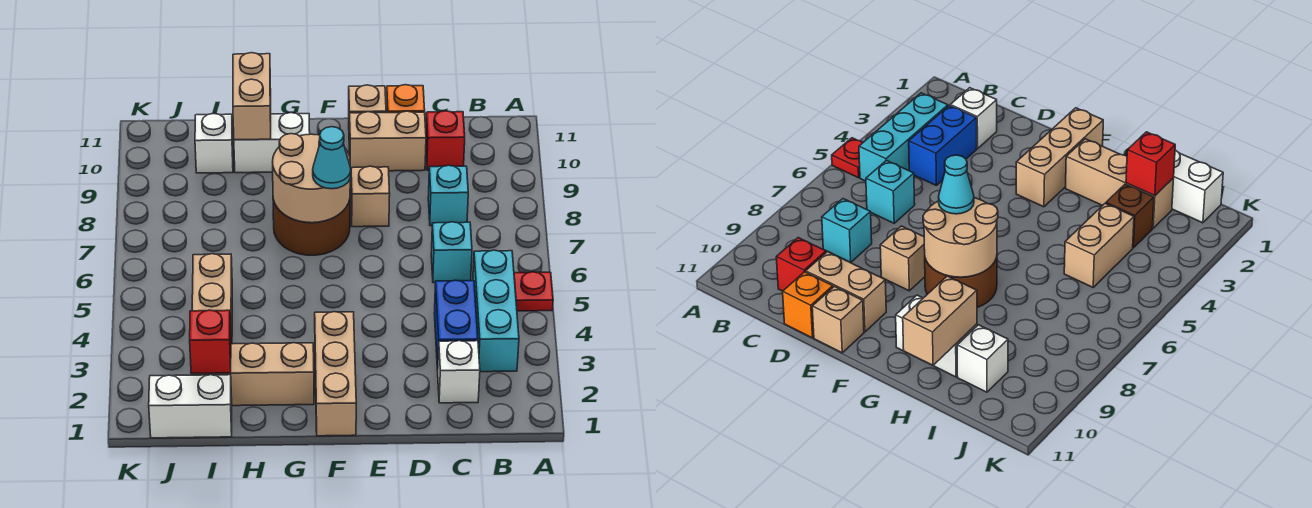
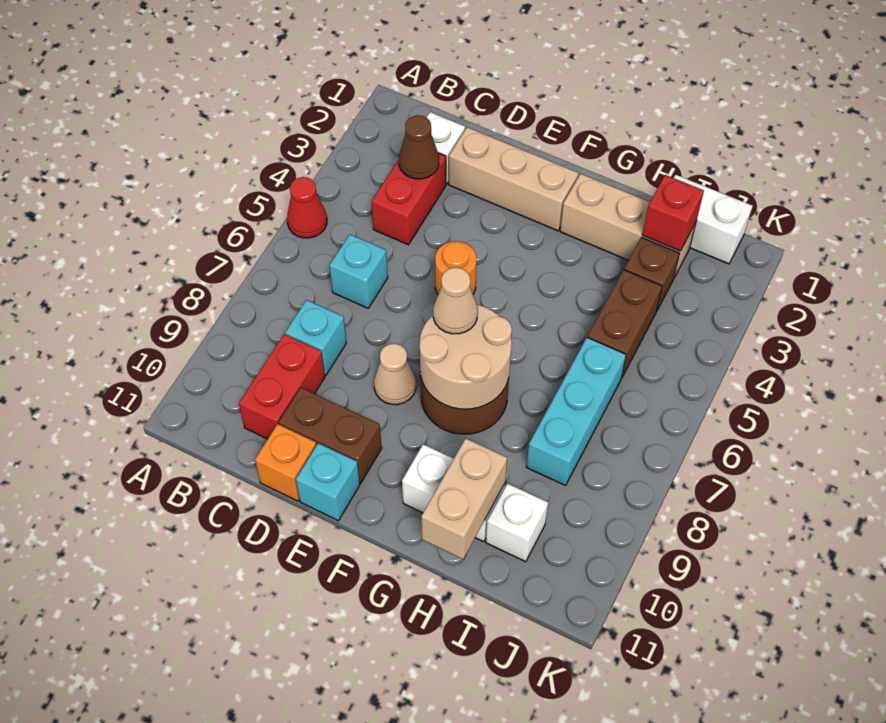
red plate A5 level 1 -> red cone A5 level 1
cyan brick B3:B5 level 1 -> cyan brick I6:I8 level 1
blue brick C3:C4 level 1 -> red brick C3:C4 level 1
none -> brown cone C3 level 2
red brick C10 level 1 -> red brick C9:C10 level 1
tan brick D10:E10 level 1 -> brown brick D10:E10 level 1
none -> orange round brick E5 level 1
tan brick E8 level 1 -> tan cone E8 level 1
tan brick E11 level 1 -> cyan brick E11 level 1
tan brick F1:F3 level 1 -> tan brick D2:F2 level 1
cyan cone F7 level 3 -> tan cone F7 level 3
tan brick I4:I5 level 1 -> brown brick I4:I5 level 1

